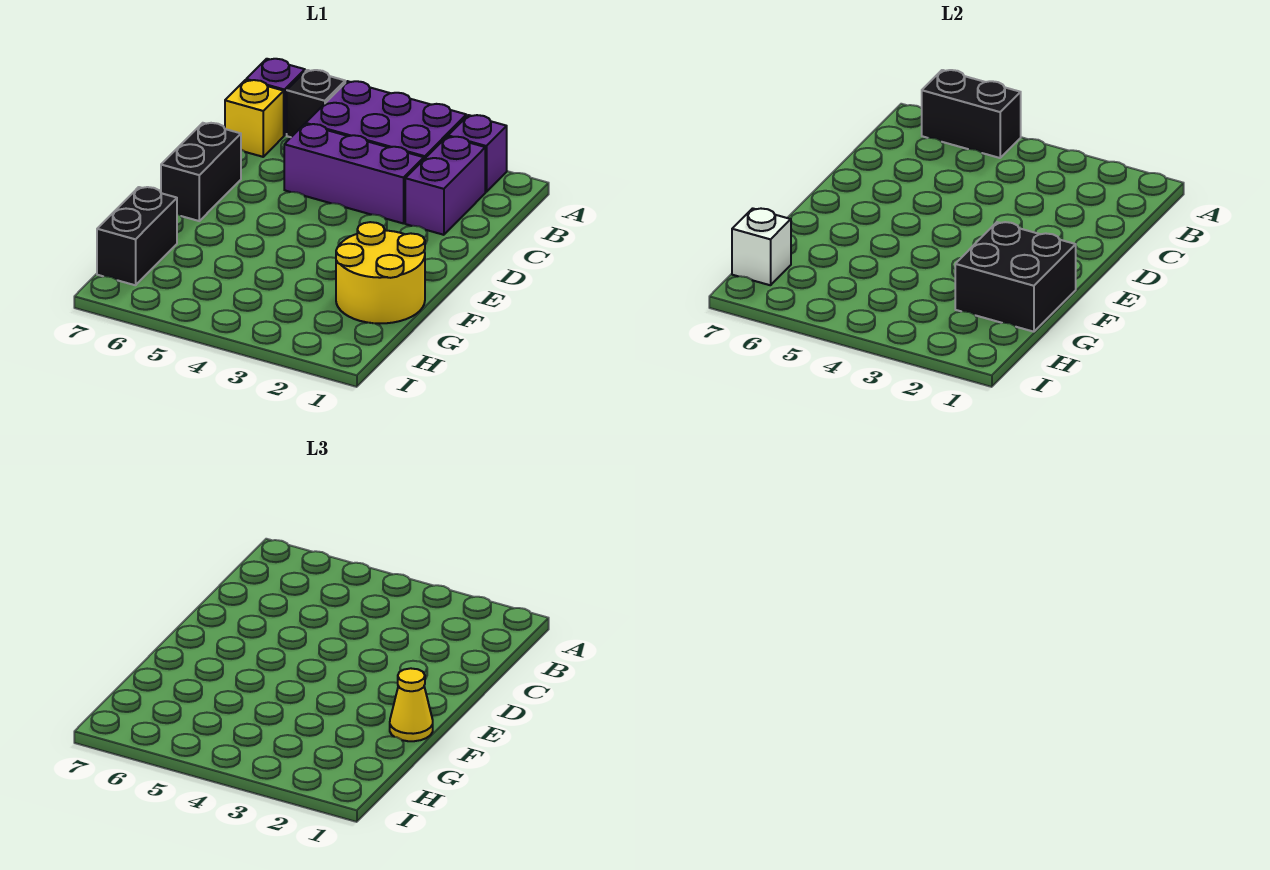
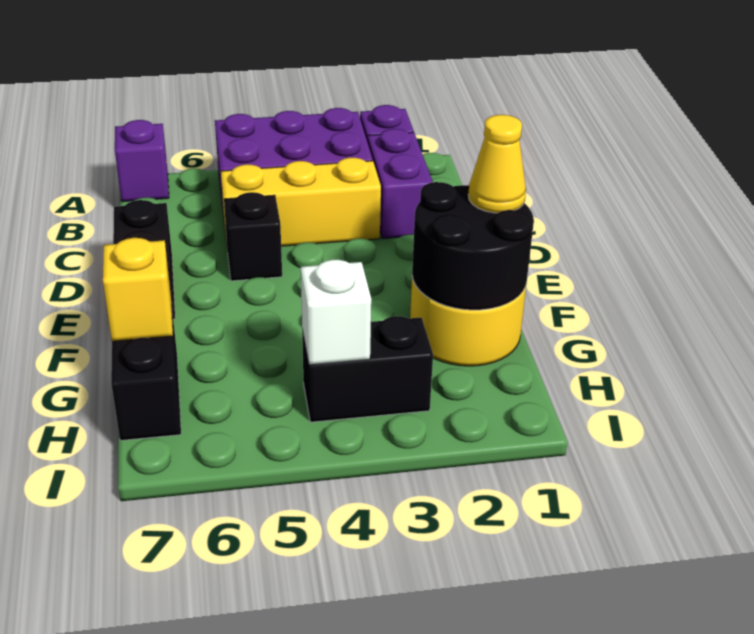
black brick A5:A6 level 2 -> black brick H3:H4 level 1
black brick A6 level 1 -> black brick D5 level 1
yellow brick B7 level 1 -> yellow brick G7 level 2
purple brick C3:C5 level 1 -> yellow brick C3:C5 level 1
black brick F1:G2 level 2 -> black round brick F1:G2 level 2
white brick H7 level 2 -> white brick H4 level 2

